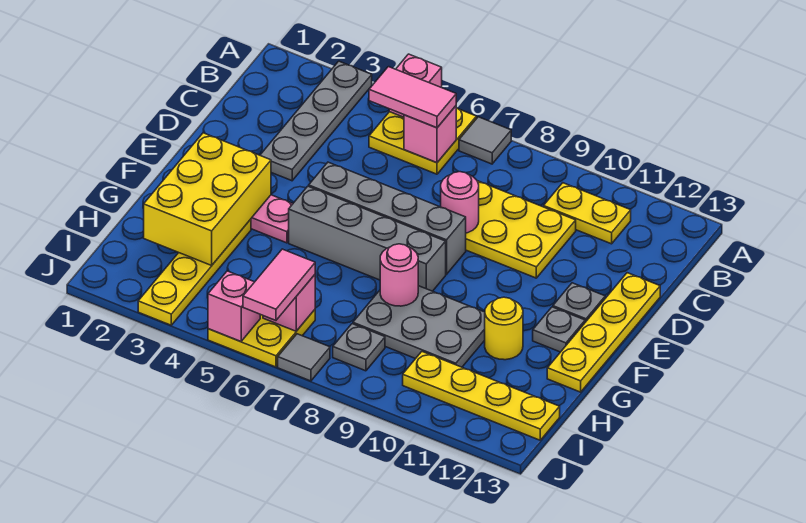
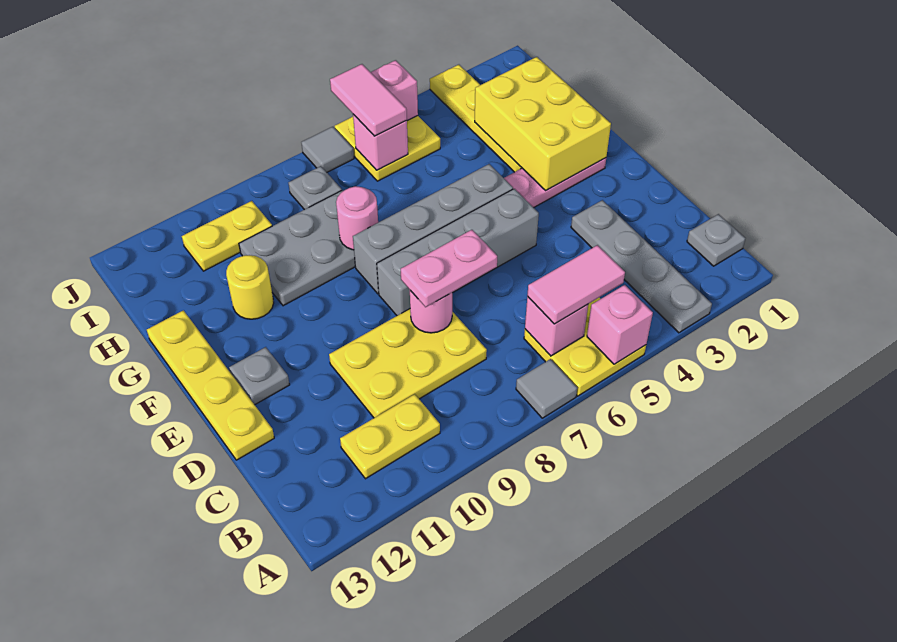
none -> pink plate D7:D8 level 3
grey plate F12 level 1 -> grey plate B1 level 1
yellow plate I10:I13 level 1 -> yellow plate I10:I11 level 1

